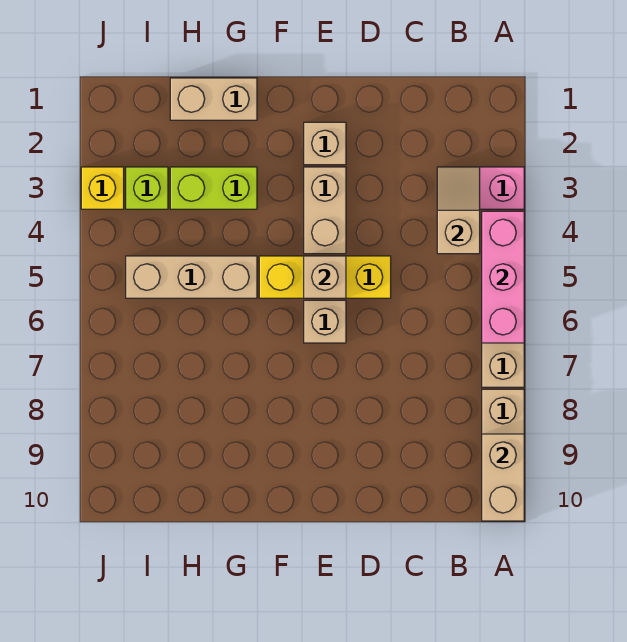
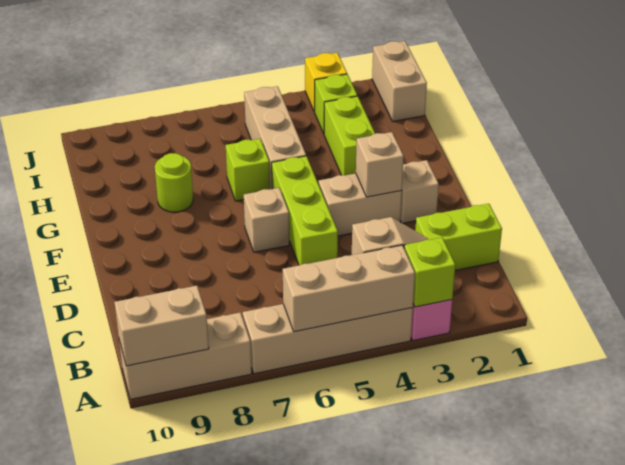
none -> lime brick A3 level 2
pink brick A4:A6 level 2 -> tan brick A4:A6 level 2
none -> lime brick C1:C2 level 1
yellow brick D5:F5 level 1 -> lime brick D5:F5 level 1
tan brick E5 level 2 -> tan brick E3 level 2
tan brick G1:H1 level 1 -> tan brick I1:J1 level 1
none -> lime brick G6 level 1
none -> lime round brick G8 level 1

